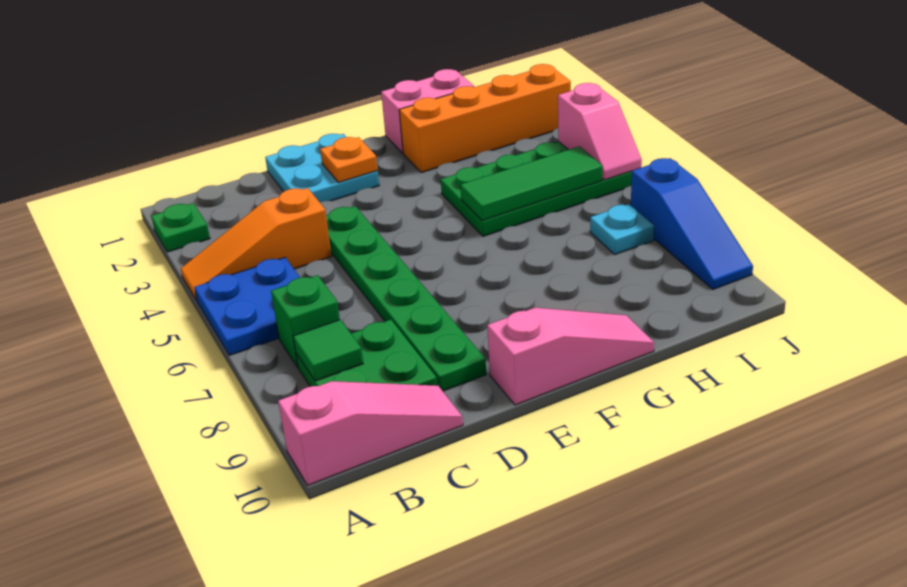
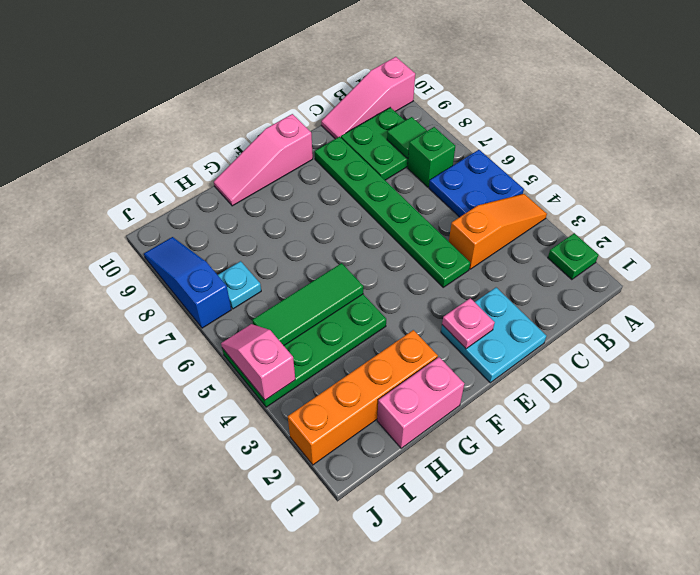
orange plate E2 level 2 -> pink plate E2 level 2

